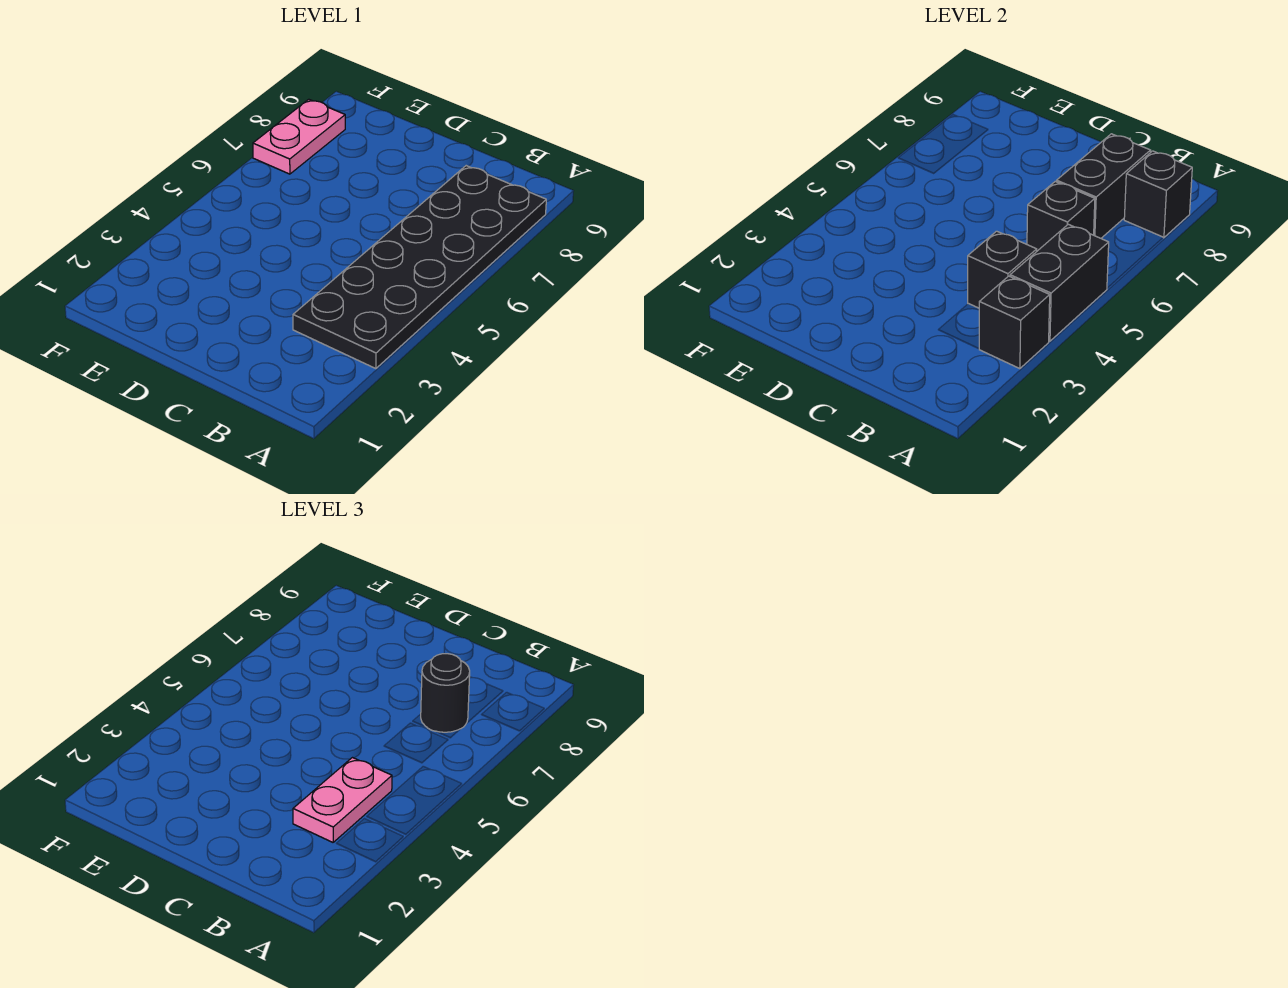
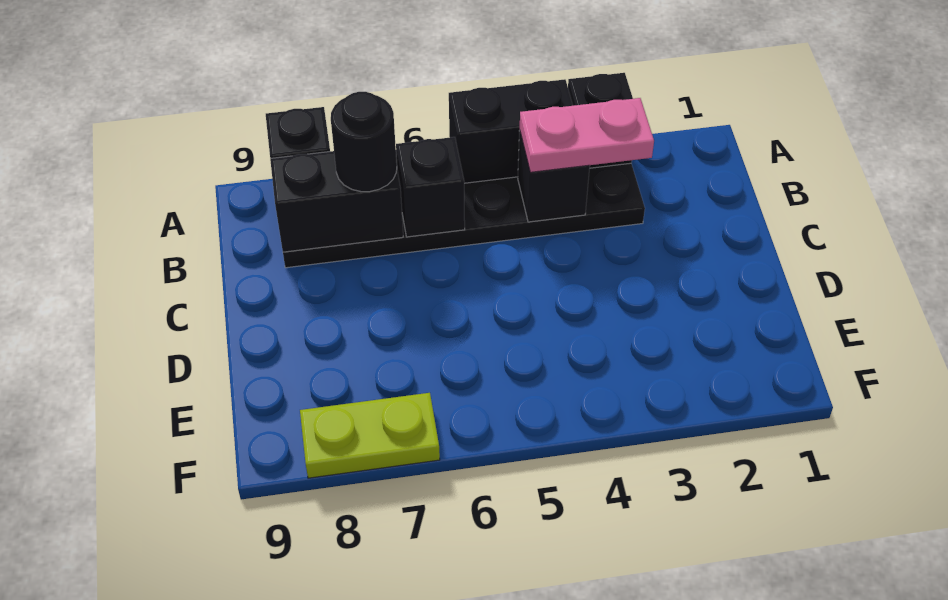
pink plate F7:F8 level 1 -> lime plate F7:F8 level 1

